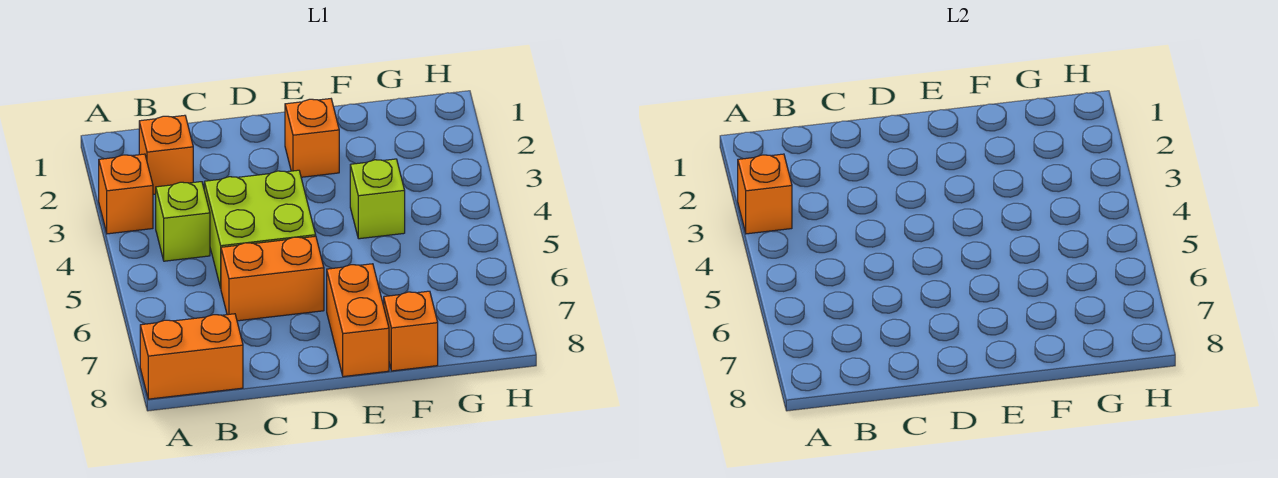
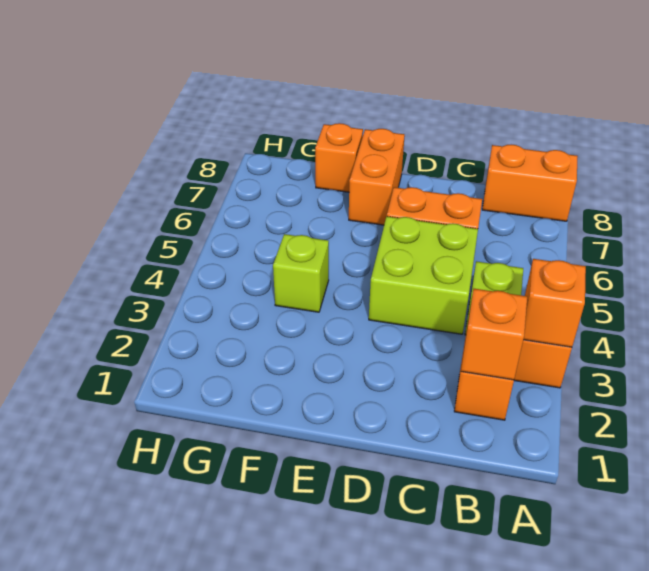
orange brick E2 level 1 -> orange brick B2 level 2

